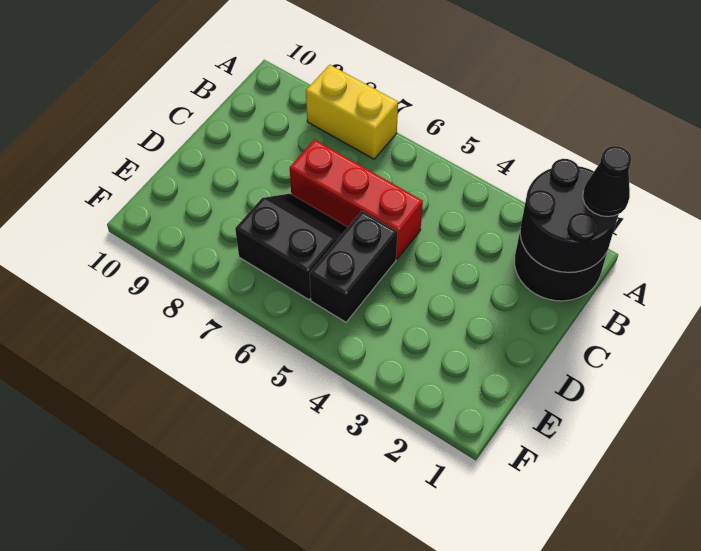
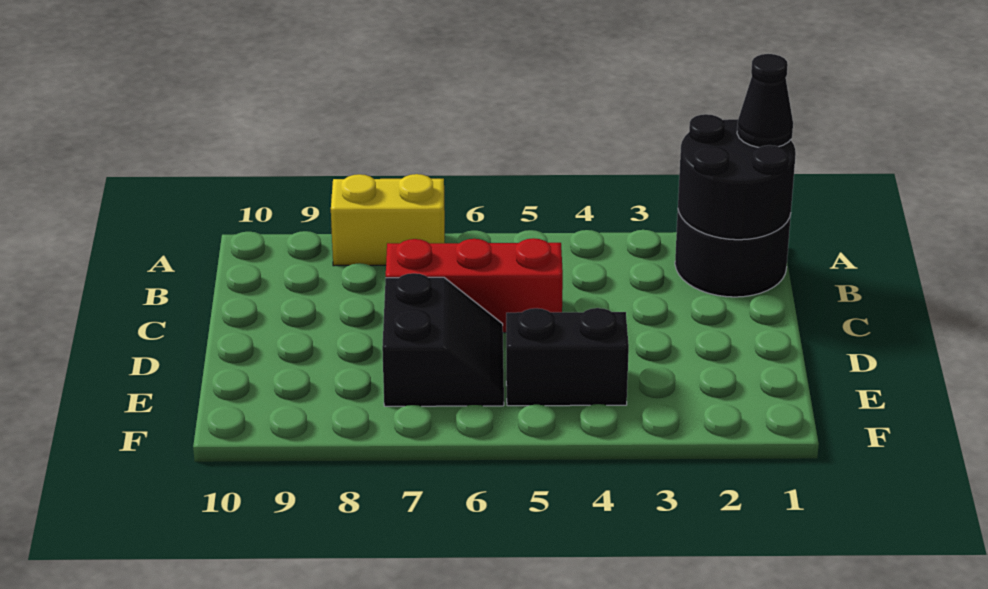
black brick D5:E5 level 1 -> black brick E4:E5 level 1
black slope D6:E7 level 1 top E -> black slope D6:E7 level 1 top 7

